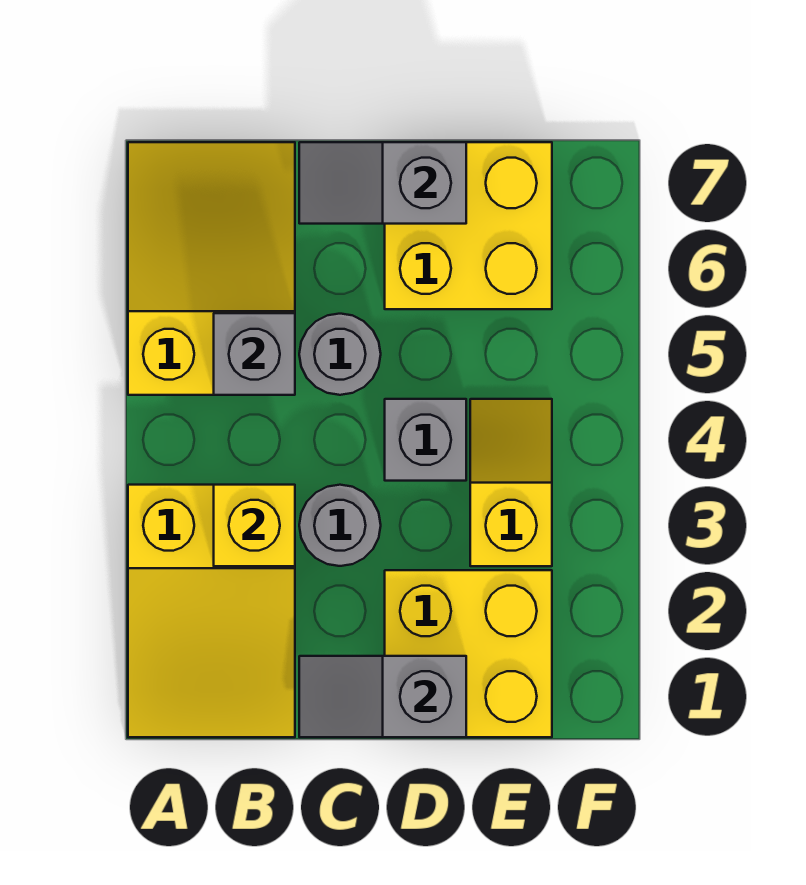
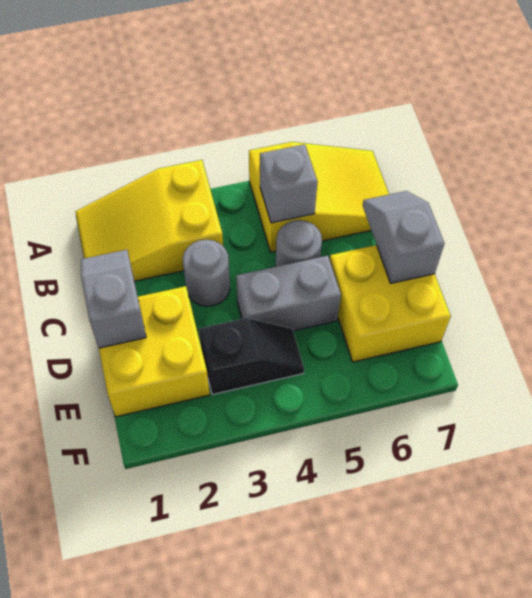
yellow brick B3 level 2 -> none
grey brick D4 level 1 -> grey brick D4:D5 level 1
yellow slope E3:E4 level 1 top 3 -> black slope E3:E4 level 1 top 3

